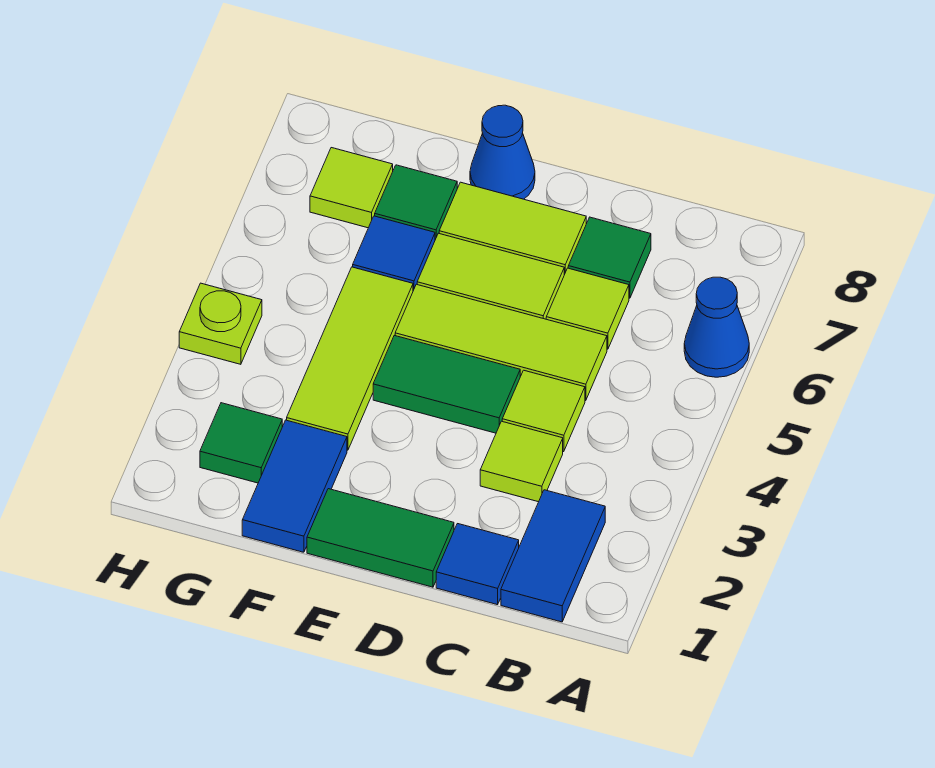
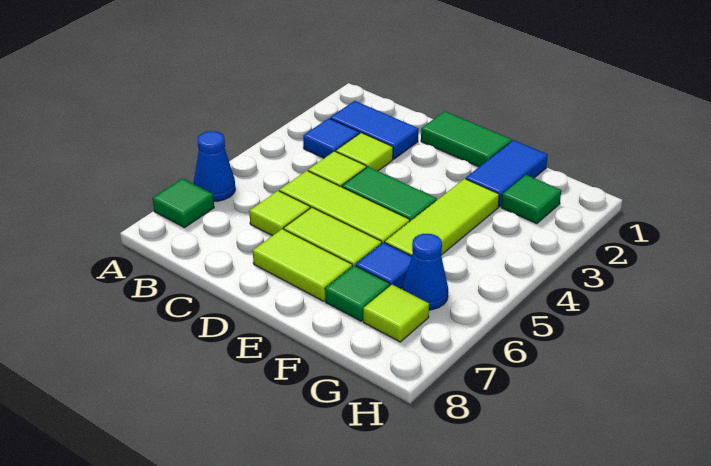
blue tile B1:B2 level 1 -> blue tile B2:C2 level 1
blue tile C1 level 1 -> blue tile B3 level 1
green tile C7 level 1 -> green tile A7 level 1
blue cone E8 level 1 -> blue cone G6 level 1
lime plate H4 level 1 -> none

